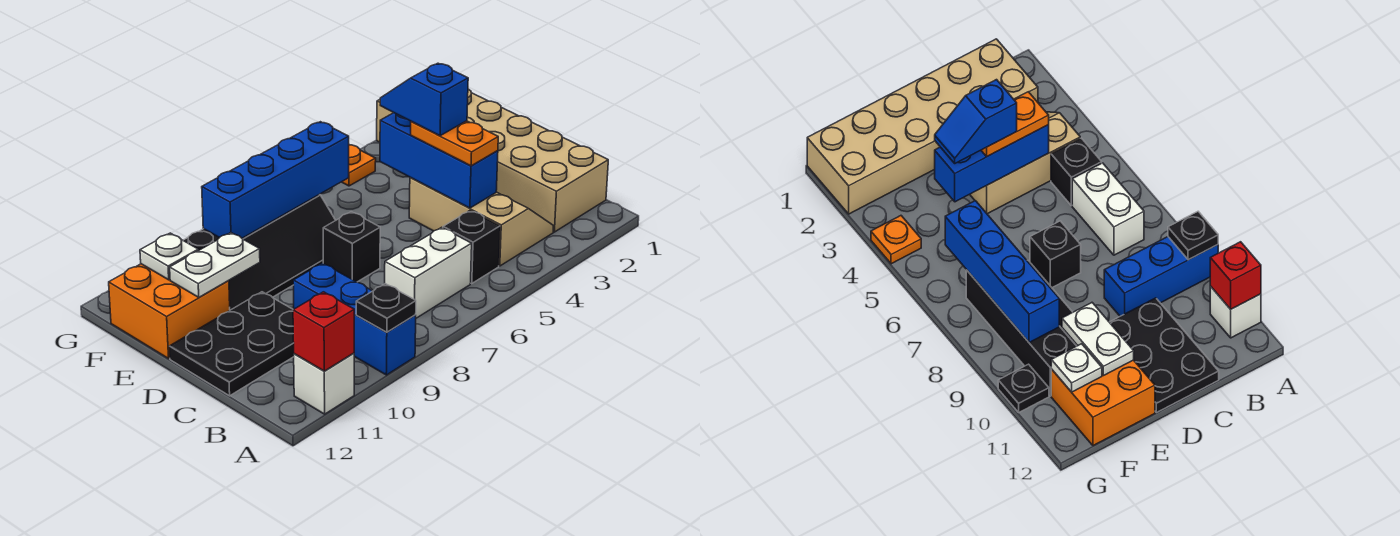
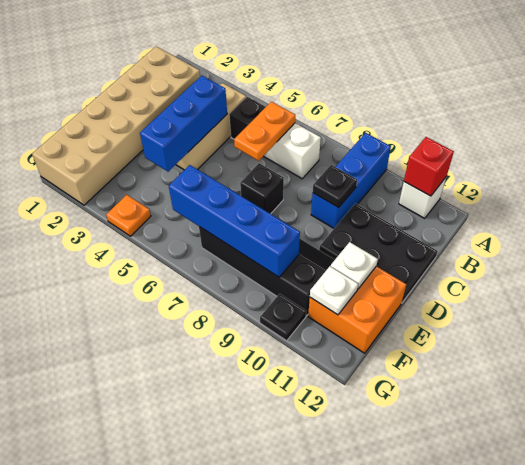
black plate A9 level 2 -> black plate C9 level 2
orange plate C4:D4 level 3 -> orange plate B6:C6 level 2
blue slope D4:E4 level 4 top D -> none
white plate E10:E11 level 2 -> white plate E11 level 2

